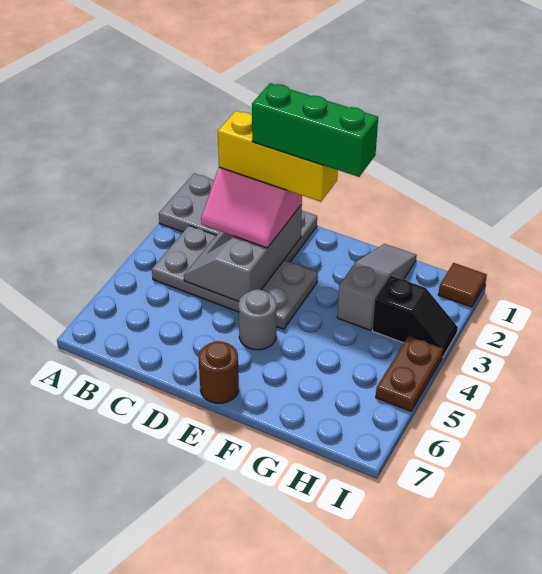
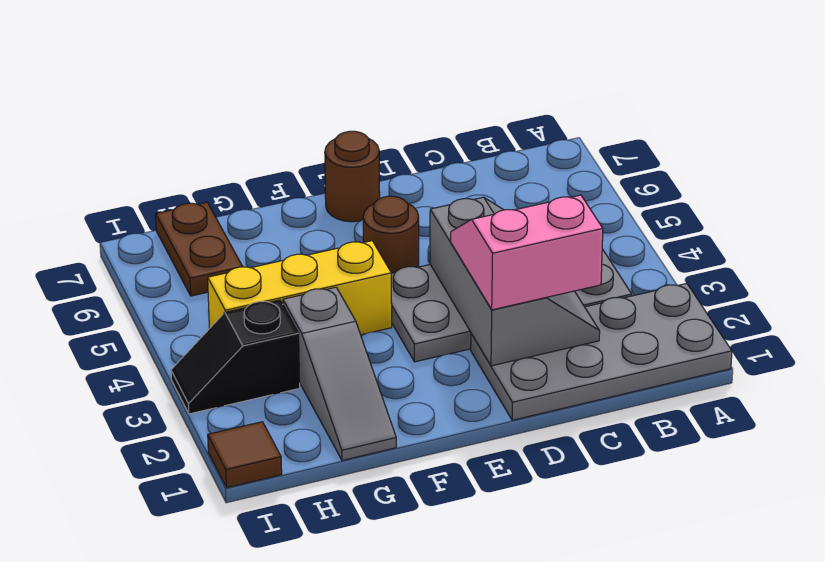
yellow brick C2:E2 level 4 -> yellow brick F4:H4 level 1
green brick D2:F2 level 5 -> none
grey round brick E5 level 1 -> brown round brick E5 level 1
brown plate I4:I5 level 1 -> brown plate H6:H7 level 1

